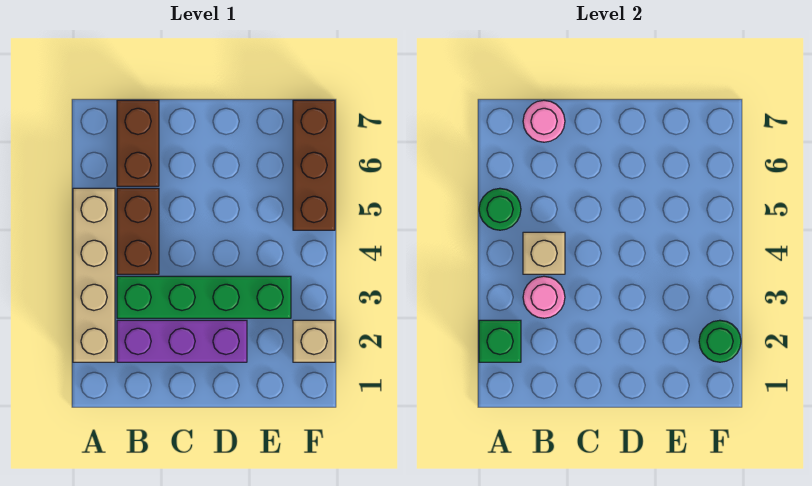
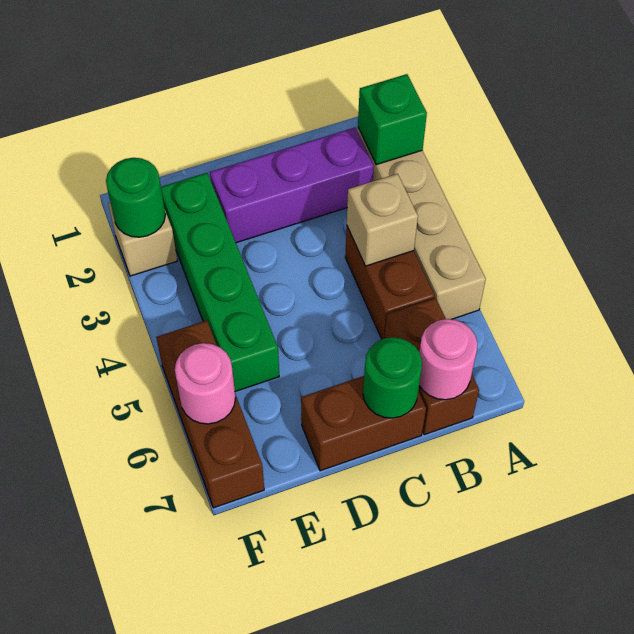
green round brick A5 level 2 -> green round brick C7 level 2
green brick B3:E3 level 1 -> green brick E2:E5 level 1
pink round brick B3 level 2 -> pink round brick F6 level 2
none -> brown brick C7:D7 level 1

